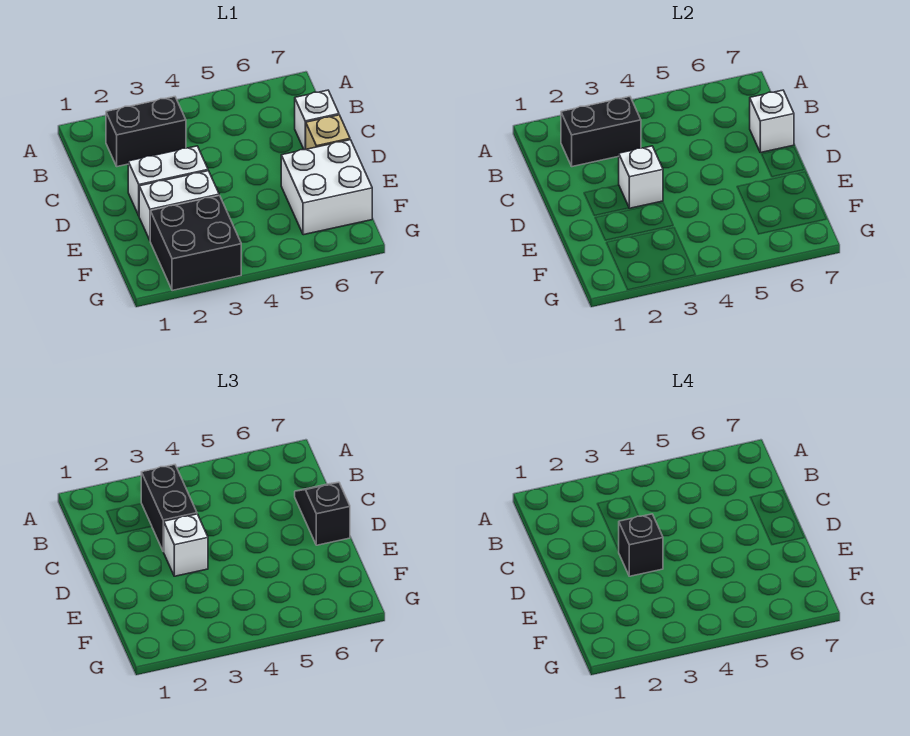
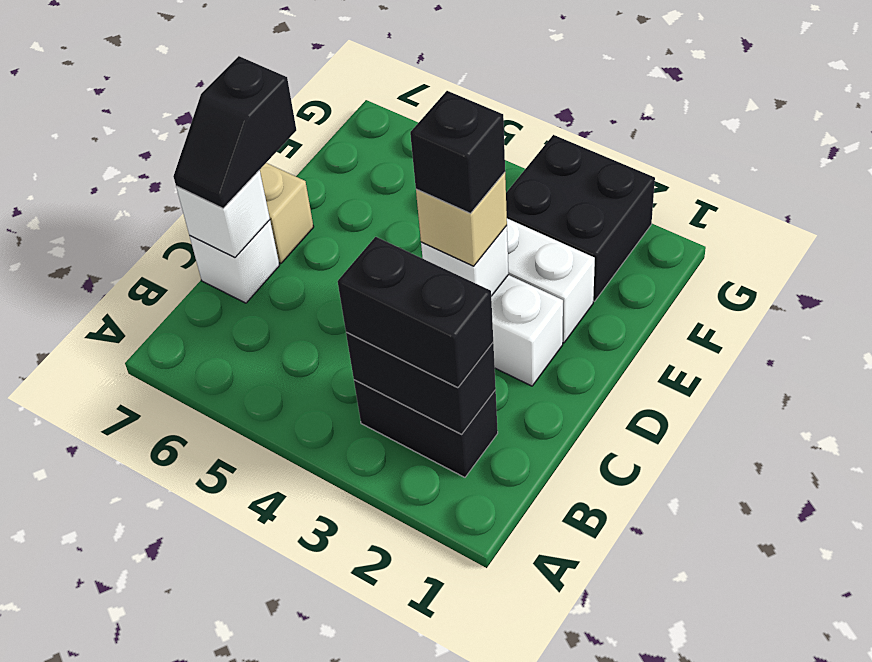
black brick B3:C3 level 3 -> black brick B2:B3 level 3
white brick D3 level 3 -> tan brick D3 level 3
white brick E6:F7 level 1 -> none

